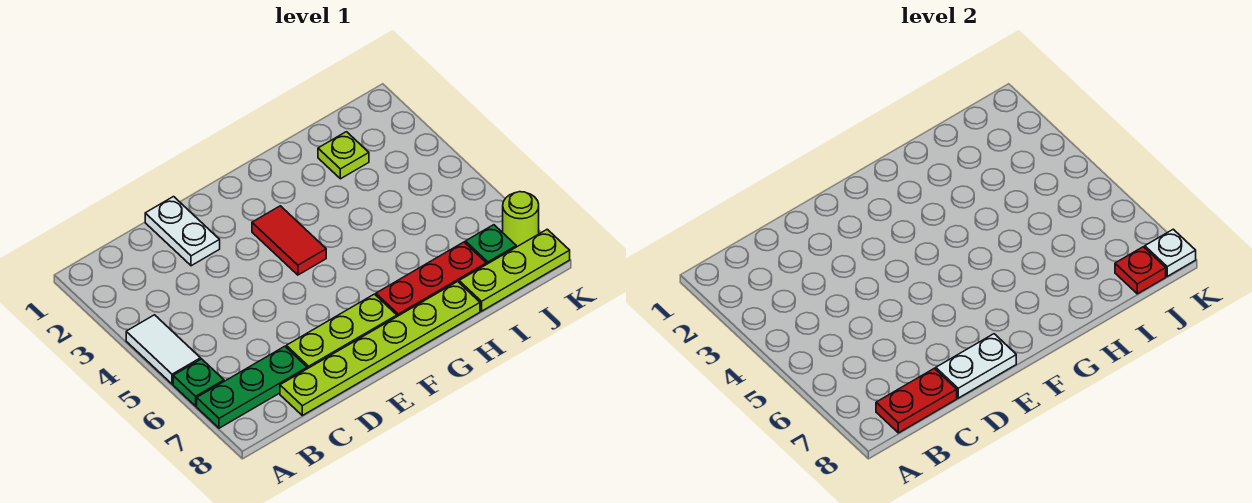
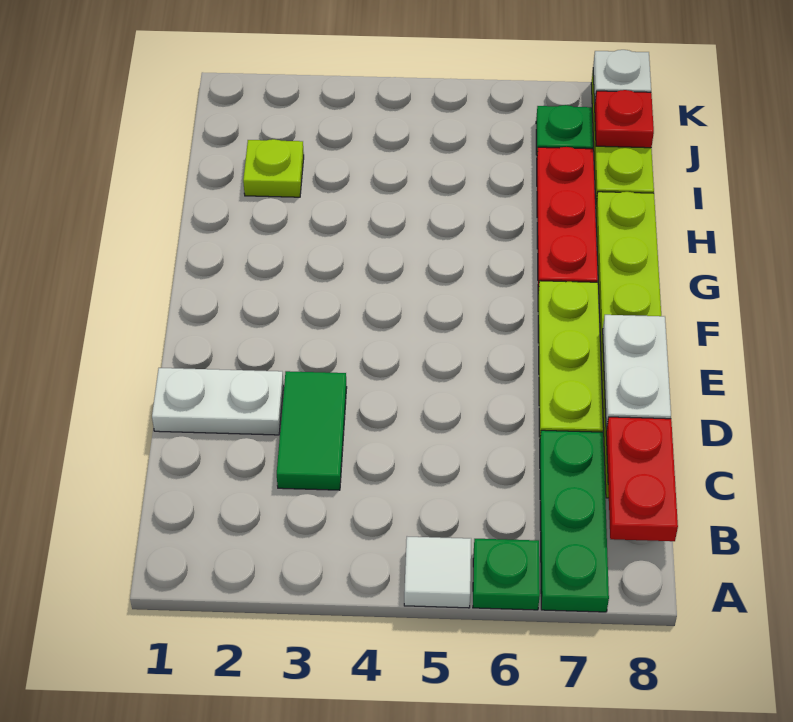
white tile A4:A5 level 1 -> white tile A5 level 1
none -> green tile C3:D3 level 1
red tile F3:F4 level 1 -> none
lime round brick K7 level 1 -> none

